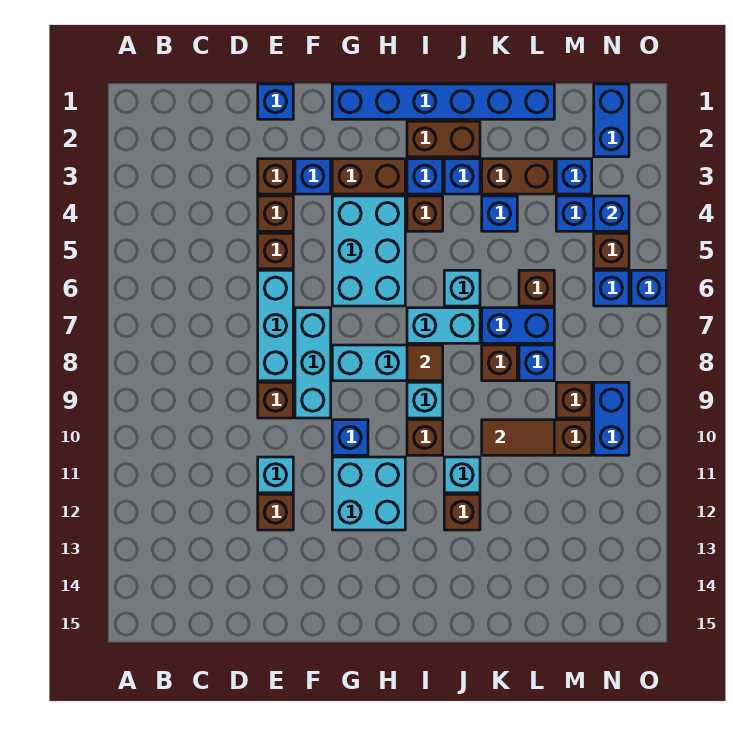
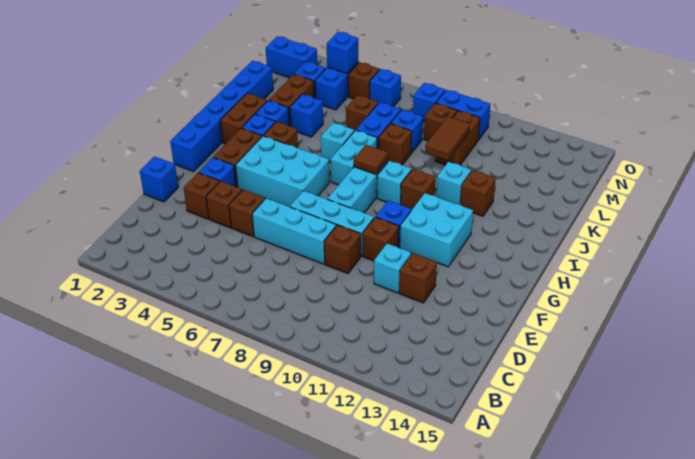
none -> brown brick F10 level 1
blue brick O6 level 1 -> blue brick N8 level 1

